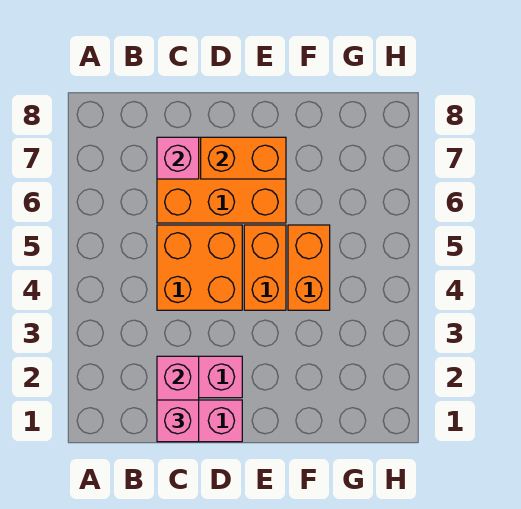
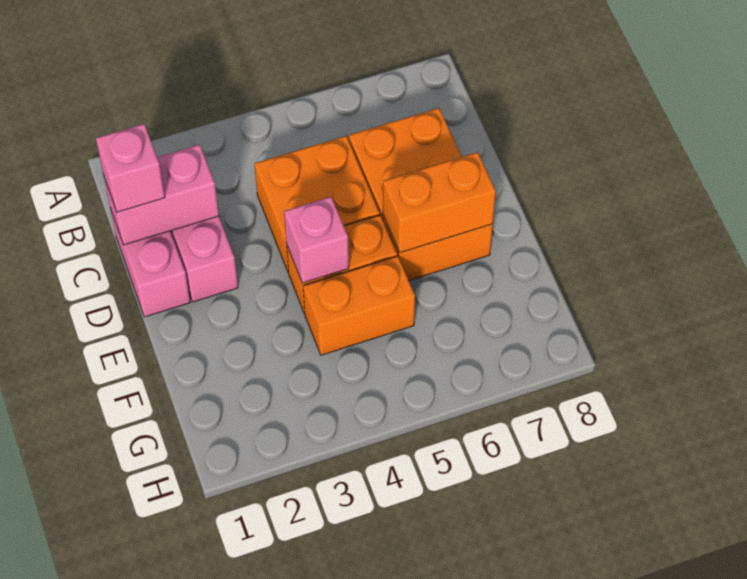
pink brick C7 level 2 -> pink brick E4 level 2
orange brick D7:E7 level 2 -> orange brick E6:E7 level 2

